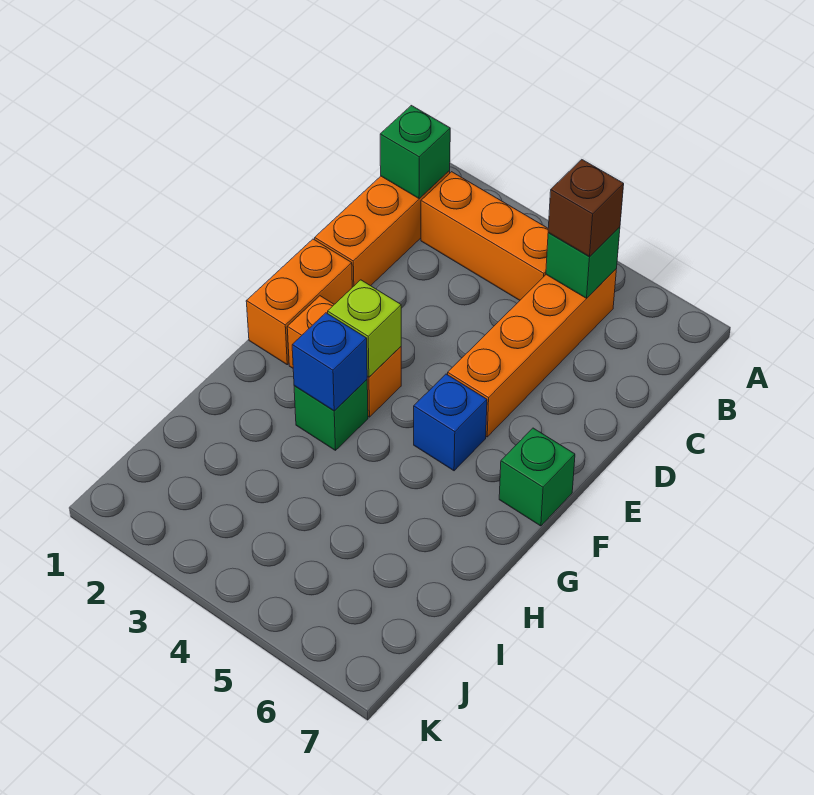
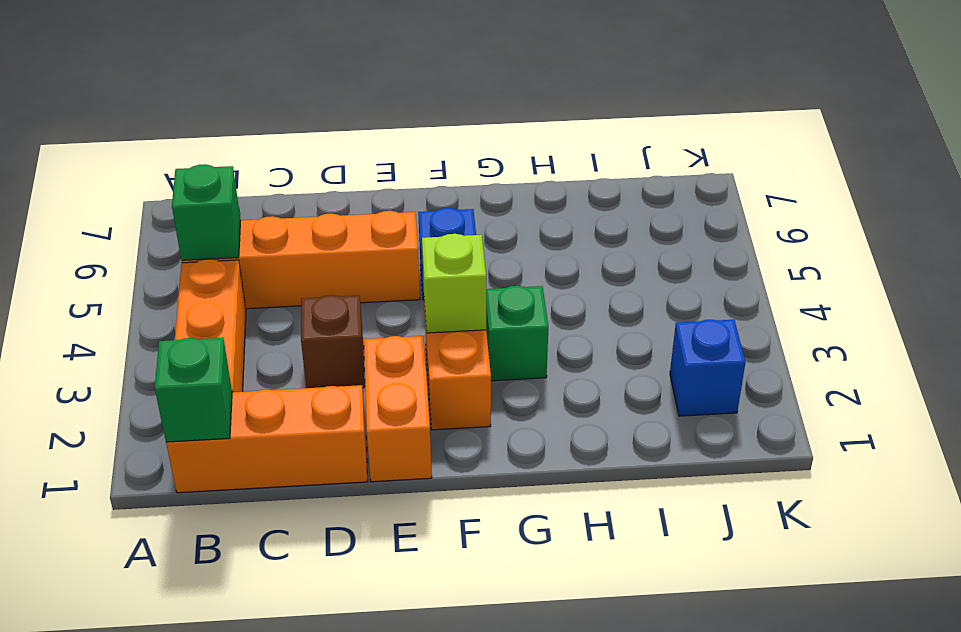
brown brick B5 level 3 -> brown brick D3 level 1
orange brick E1:F1 level 1 -> orange brick E1:E2 level 1
green brick F7 level 1 -> none
blue brick G3 level 2 -> blue brick J2 level 1

